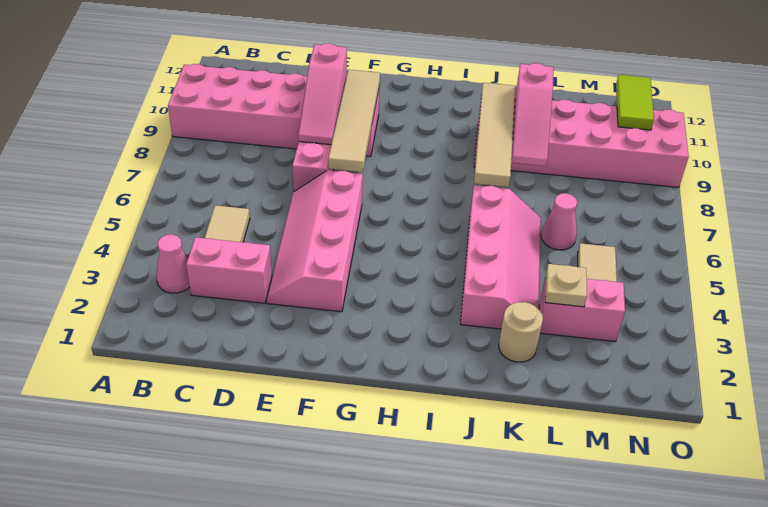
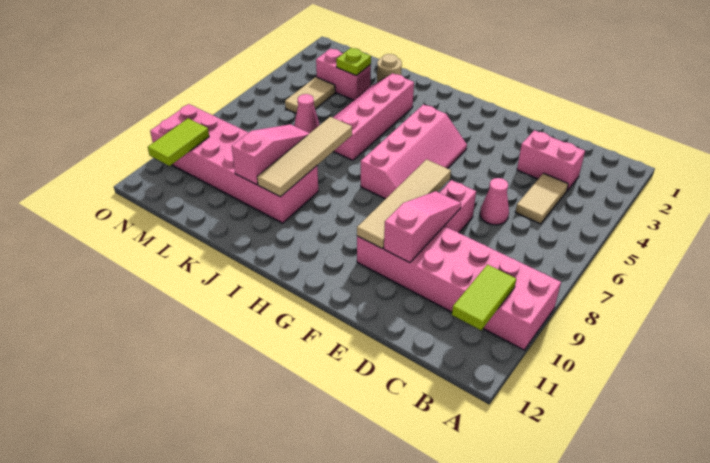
pink cone B3 level 1 -> pink cone D6 level 1
none -> lime tile B10:B11 level 2
pink slope E3:F6 level 1 top F -> pink slope G4:H7 level 1 top H
tan plate L3 level 2 -> lime plate L3 level 2

